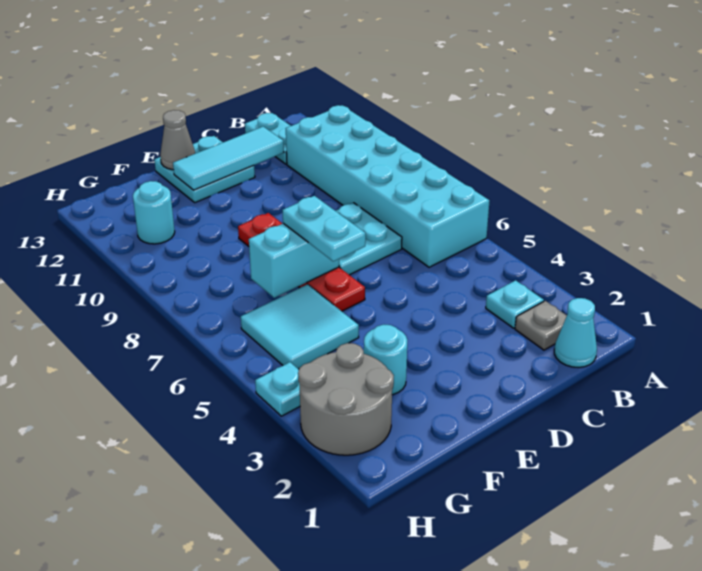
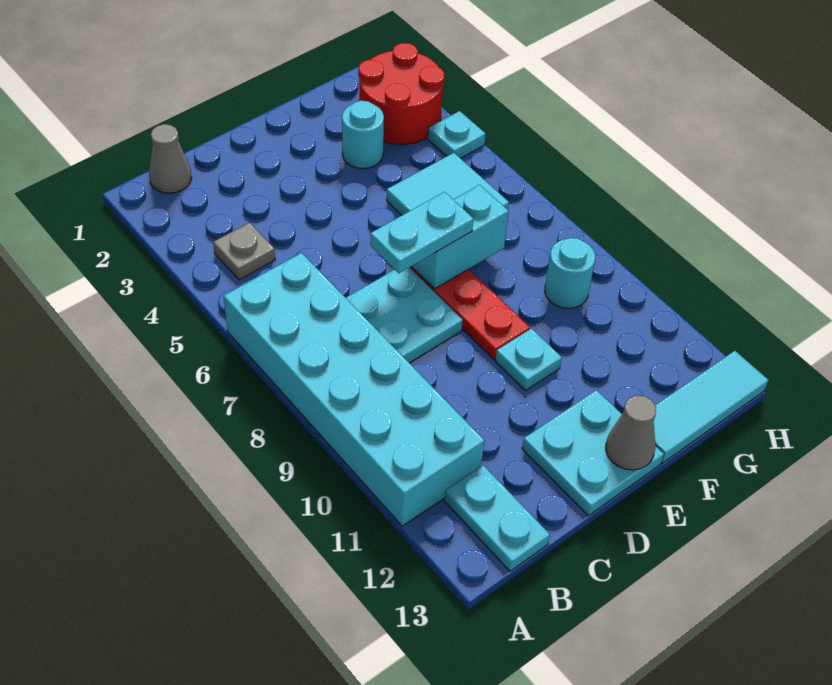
cyan cone B1 level 1 -> grey cone B1 level 1
grey plate B2 level 1 -> grey plate B4 level 1
cyan plate B3 level 1 -> cyan plate E10 level 1
cyan tile C12:E12 level 2 -> cyan tile F13:H13 level 1
cyan plate E6:E7 level 3 -> cyan plate D7:E7 level 3
grey round brick G2:H3 level 1 -> red round brick G2:H3 level 1
cyan round brick G11 level 1 -> cyan round brick G9 level 1

